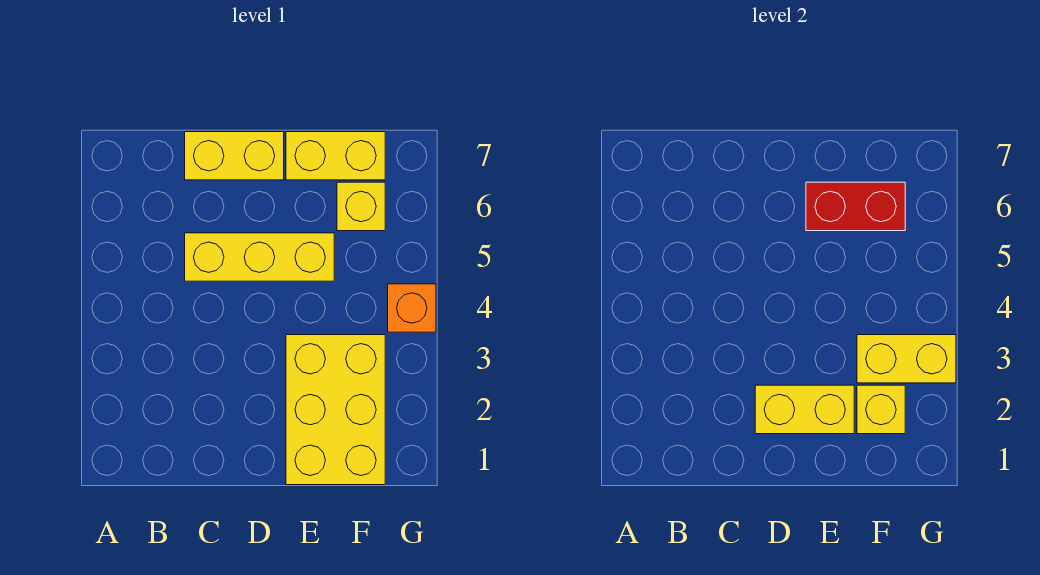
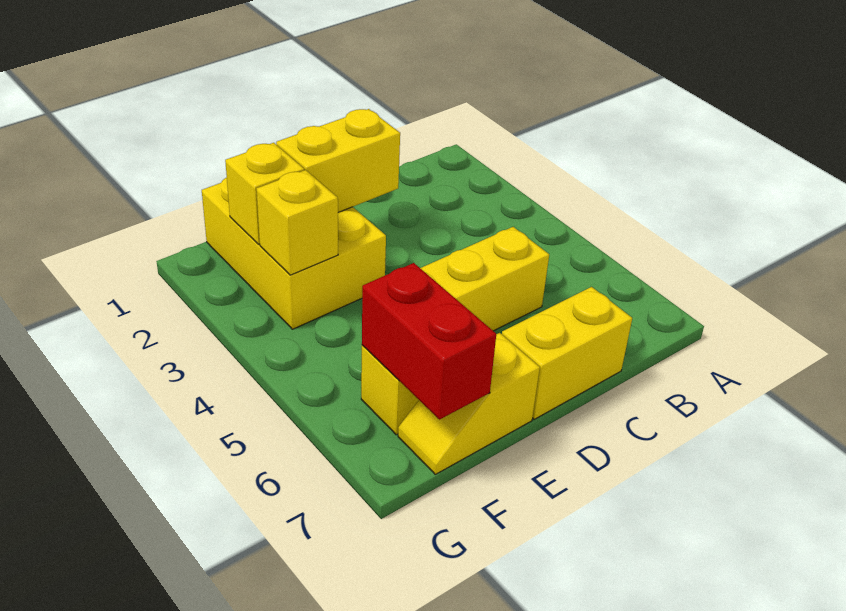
red brick E6:F6 level 2 -> red brick F6:F7 level 2
yellow brick E7:F7 level 1 -> yellow slope E7:F7 level 1 top E
yellow brick F3:G3 level 2 -> yellow brick F3 level 2
orange brick G4 level 1 -> none

